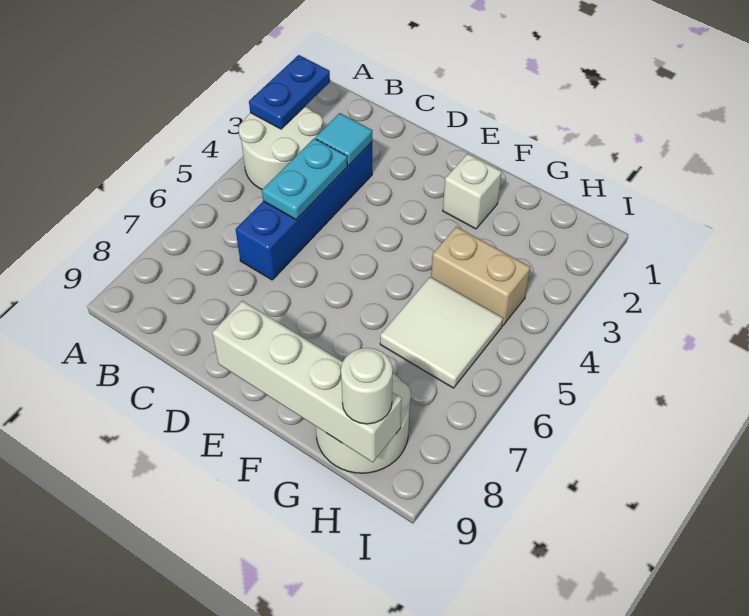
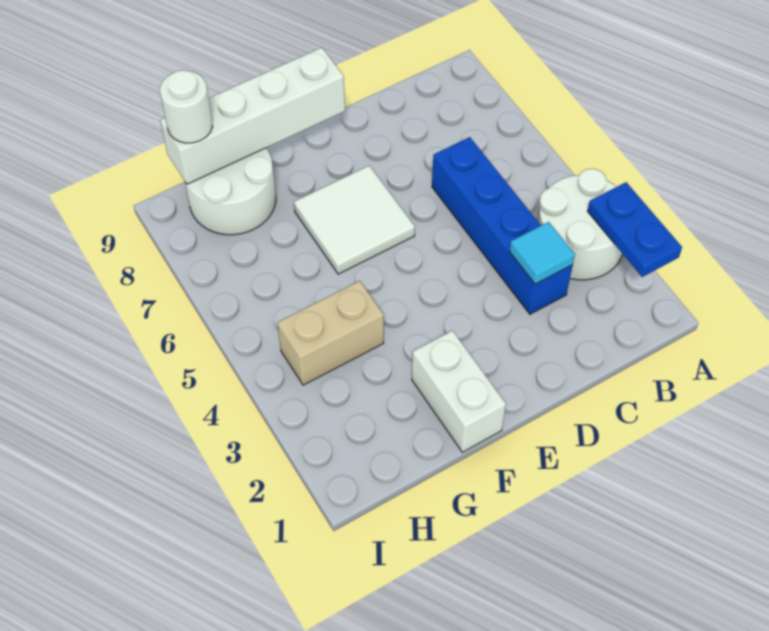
cyan plate C4:C5 level 2 -> none
white brick F2 level 1 -> white brick F1:F2 level 1
white tile G5:H6 level 1 -> white tile E6:F7 level 1

